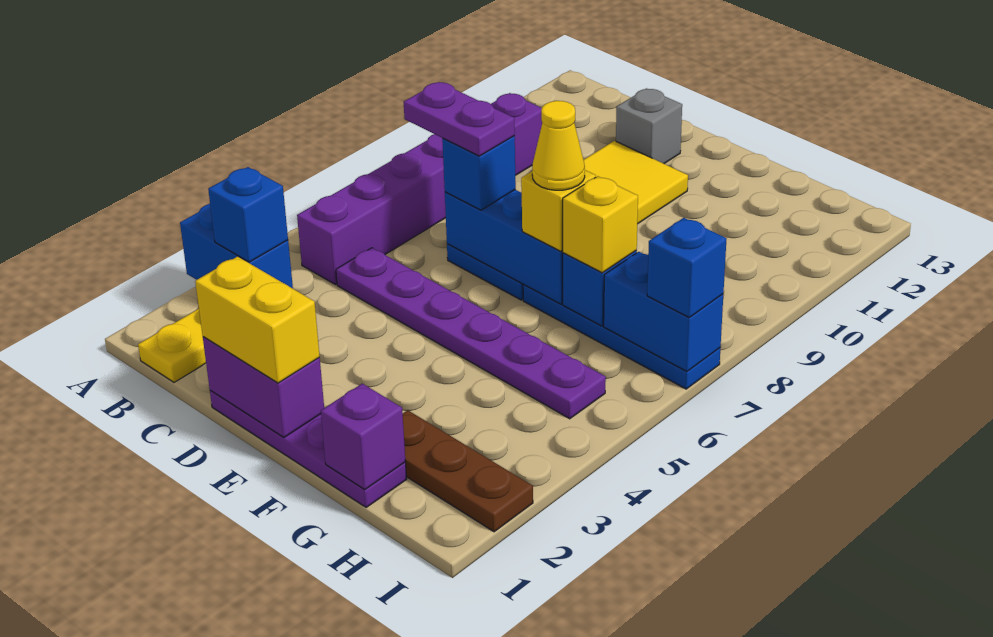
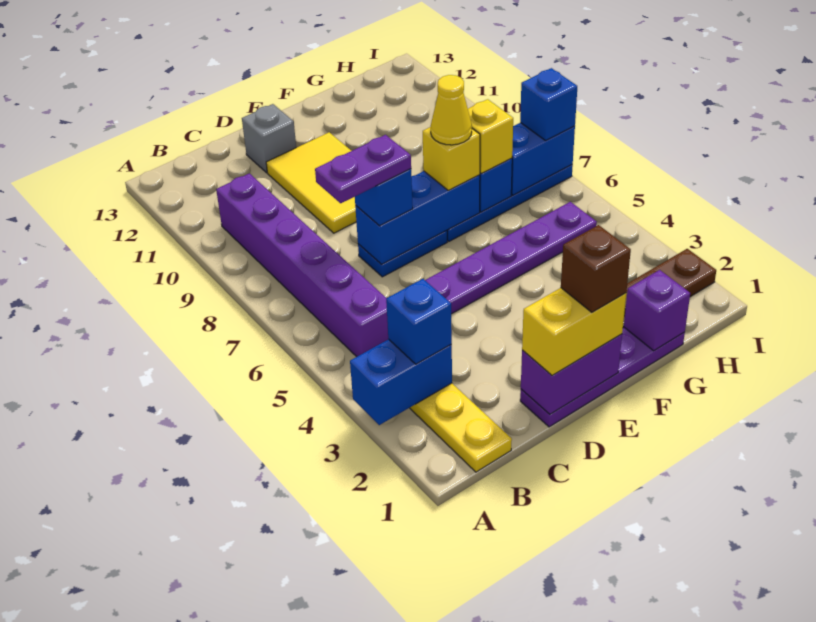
none -> brown brick E1 level 4

